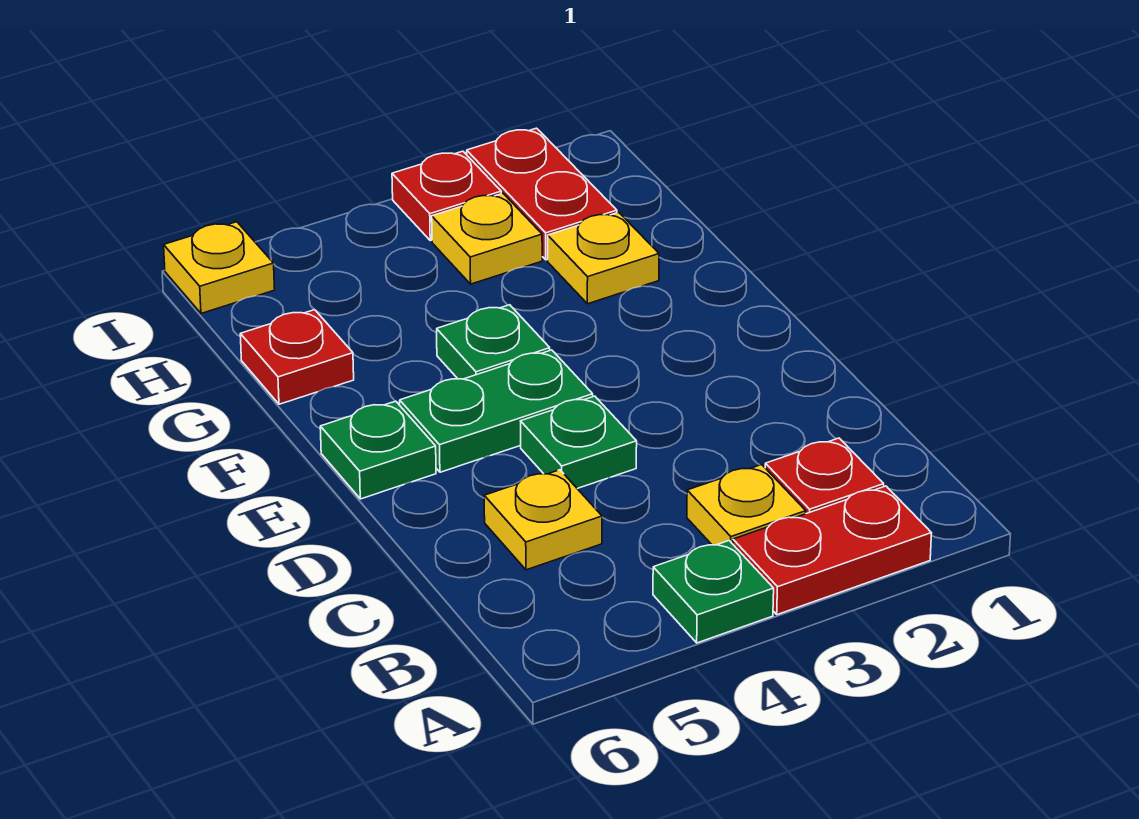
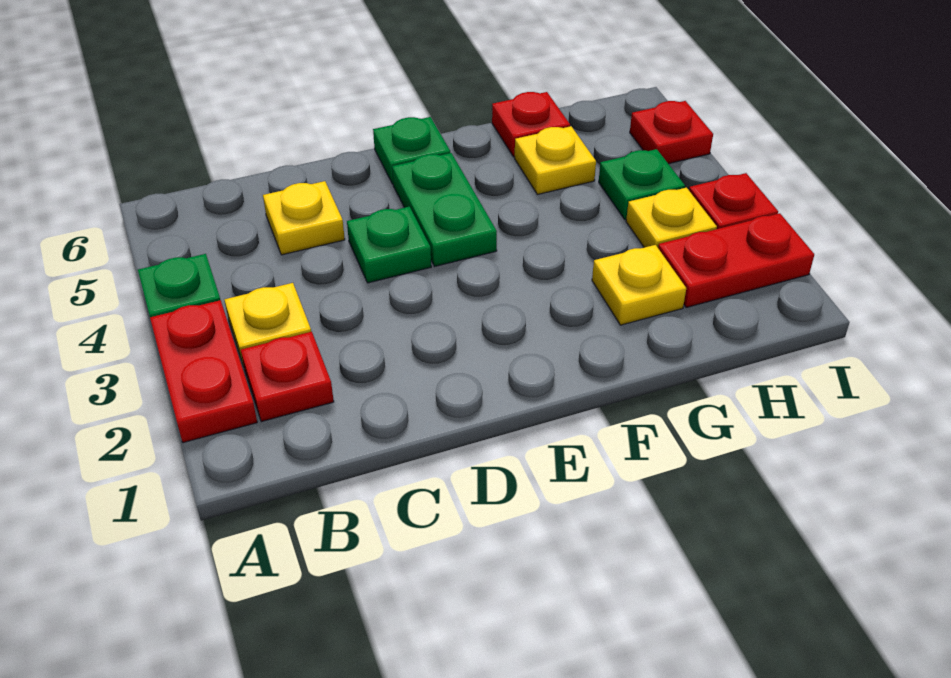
green plate F4 level 1 -> green plate H4 level 1
none -> red plate I5 level 1
yellow plate I6 level 1 -> yellow plate G5 level 1

